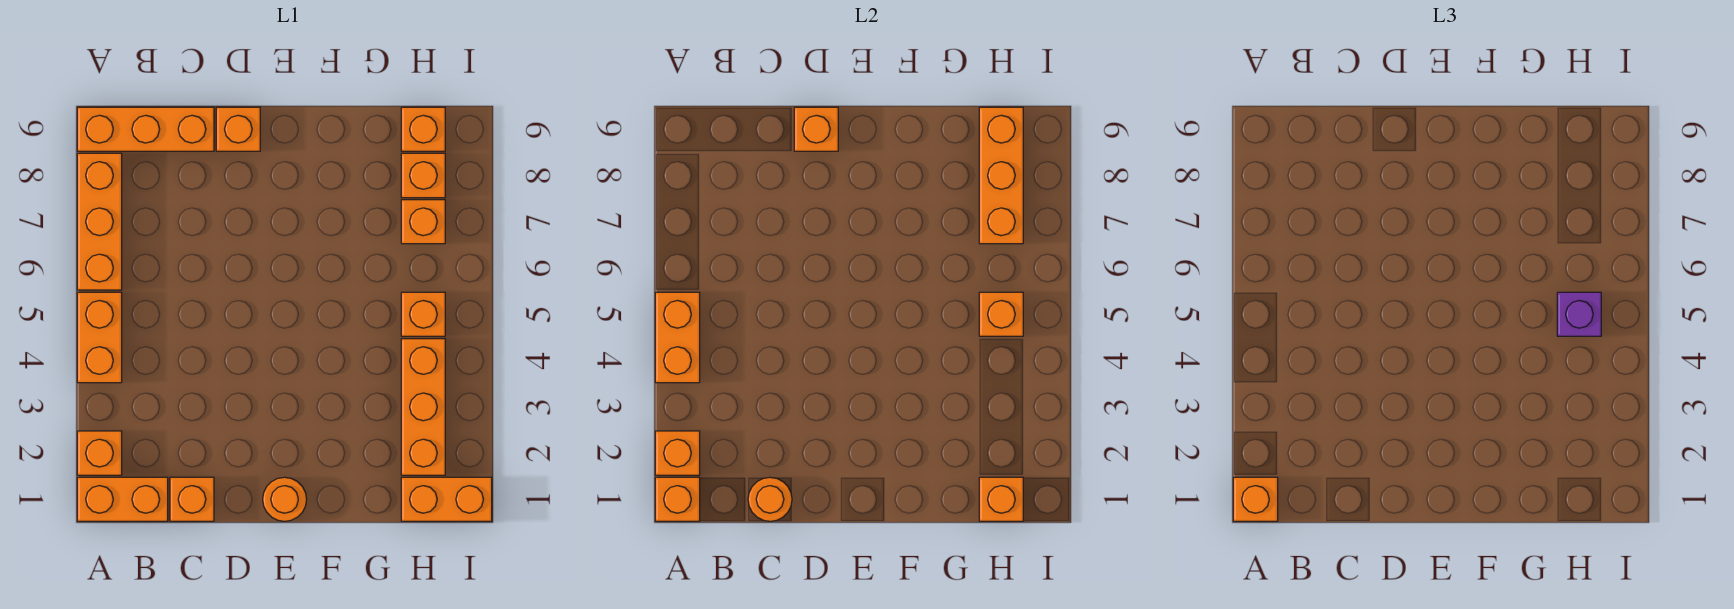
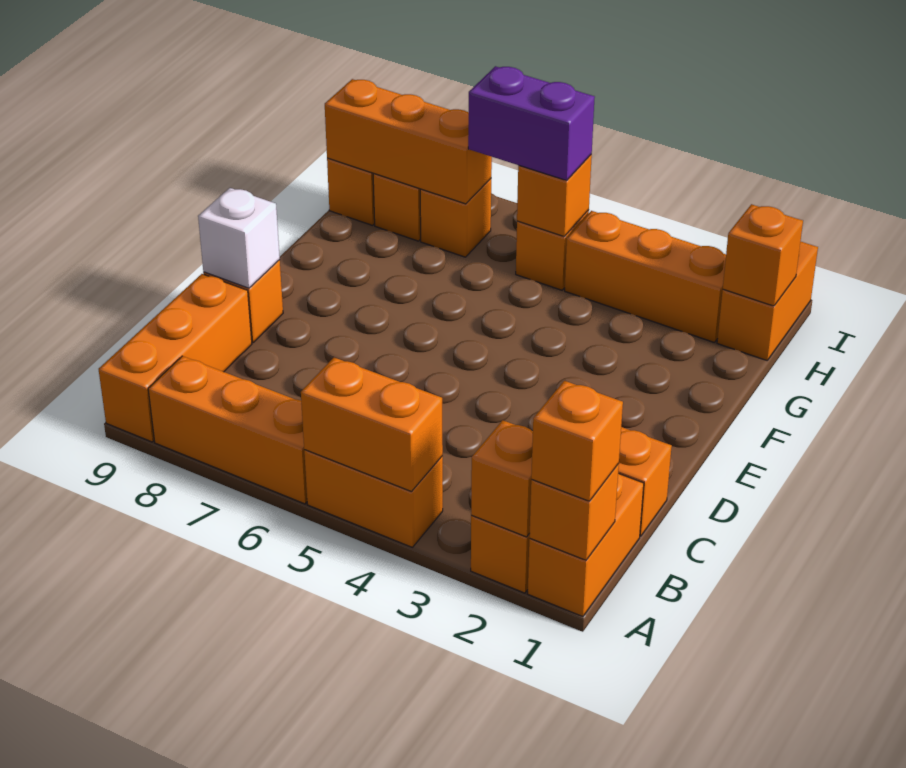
orange round brick C1 level 2 -> none
orange brick D9 level 2 -> white brick D9 level 2
orange round brick E1 level 1 -> none
purple brick H5 level 3 -> purple brick H5:H6 level 3

